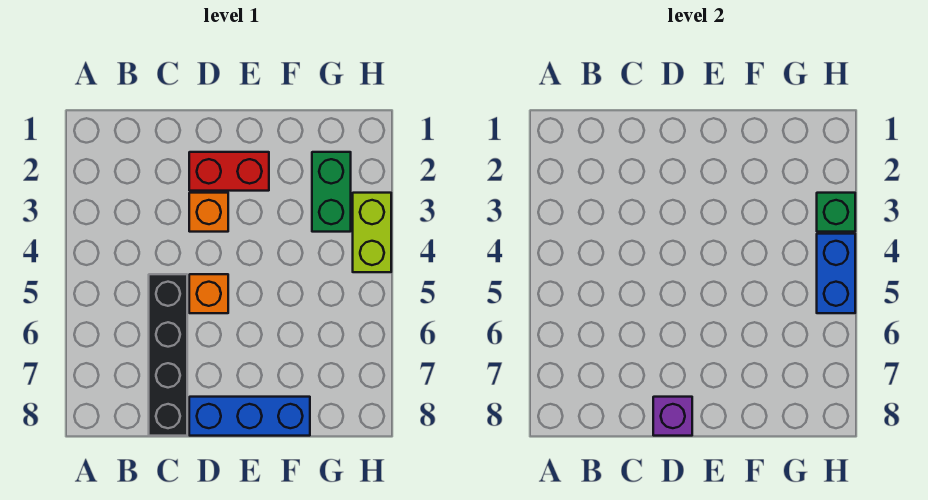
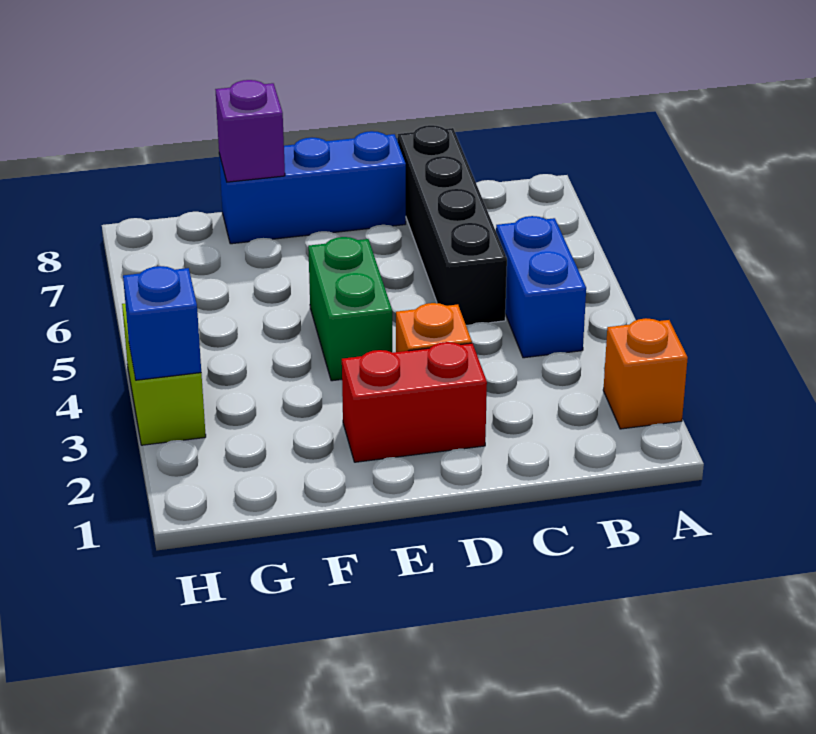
orange brick D5 level 1 -> orange brick A2 level 1
purple brick D8 level 2 -> purple brick F8 level 2
green brick G2:G3 level 1 -> green brick E4:E5 level 1
green brick H3 level 2 -> blue brick H3 level 2
blue brick H4:H5 level 2 -> blue brick B4:B5 level 1

